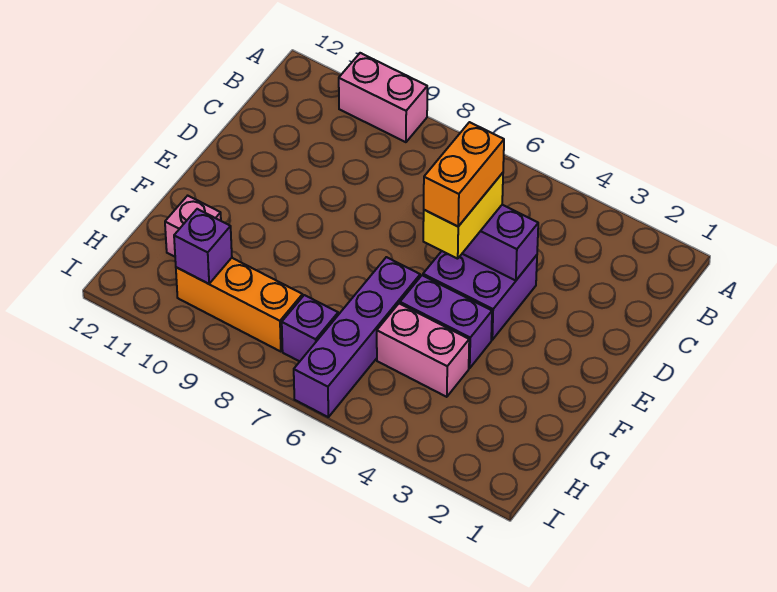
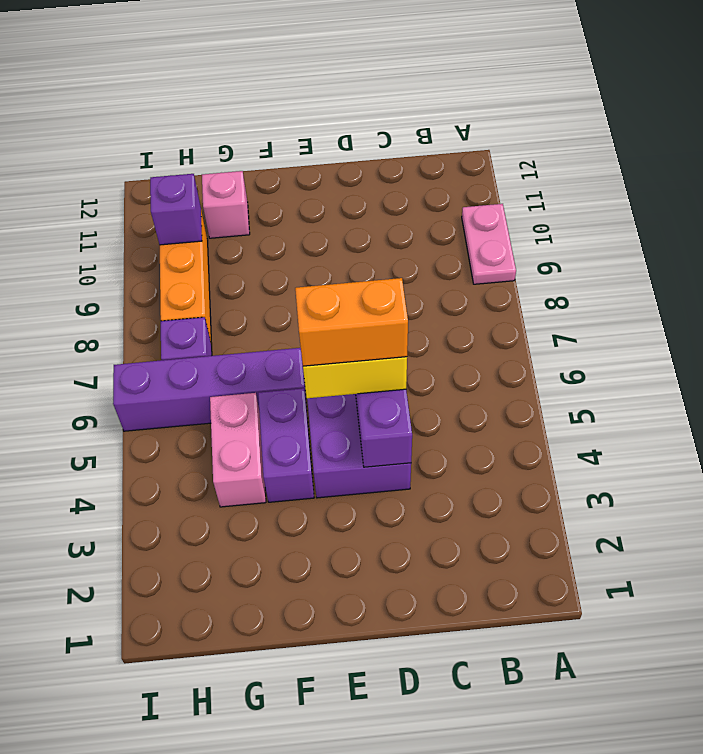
pink brick A9:A10 level 1 -> pink plate A9:A10 level 1

